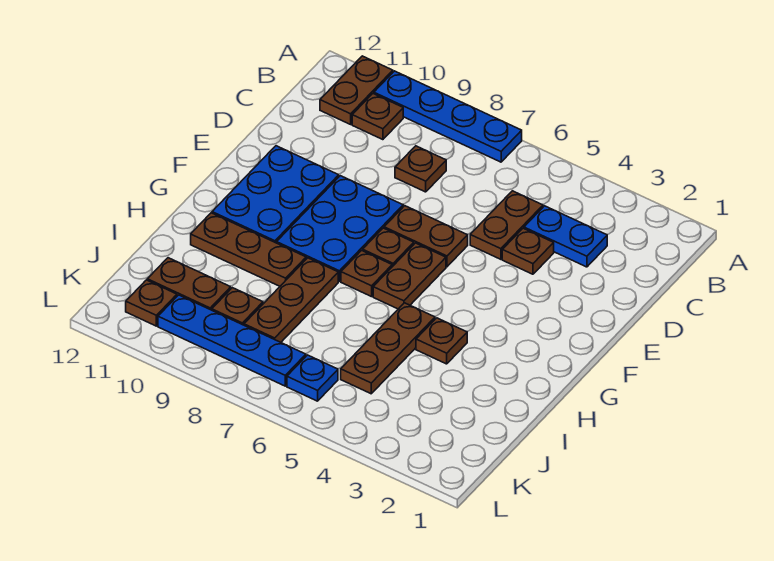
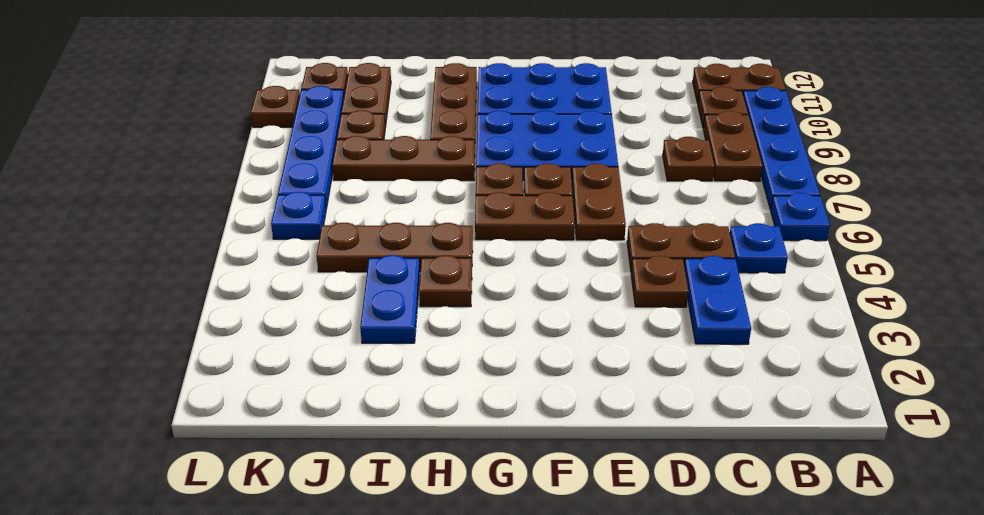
none -> blue plate A6 level 1
none -> blue plate B5 level 1
none -> brown plate B8:B9 level 1
none -> blue plate I3:I4 level 1
none -> brown plate L10 level 1

